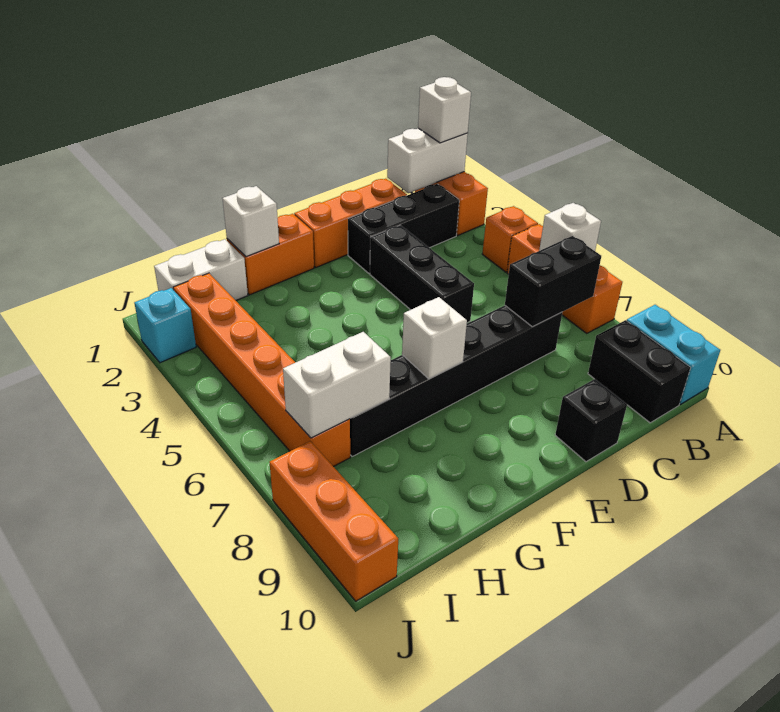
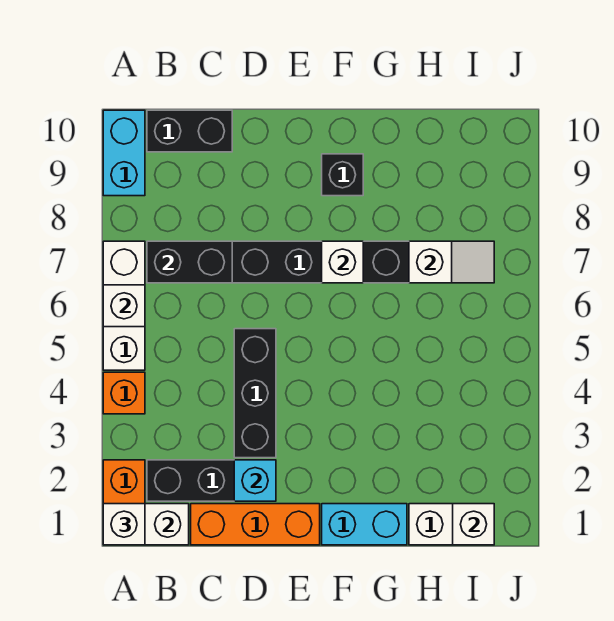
orange brick A5:A7 level 1 -> white brick A5:A7 level 1
black brick B9:B10 level 1 -> black brick B10:C10 level 1
black brick D10 level 1 -> black brick F9 level 1
orange brick F1:G1 level 1 -> cyan brick F1:G1 level 1
white brick G1 level 2 -> white brick I1 level 2
white brick H7:I7 level 2 -> white slope H7:I7 level 2 top H
orange brick I2:I7 level 1 -> none
cyan brick J2 level 1 -> cyan brick D2 level 2
orange brick J8:J10 level 1 -> none

